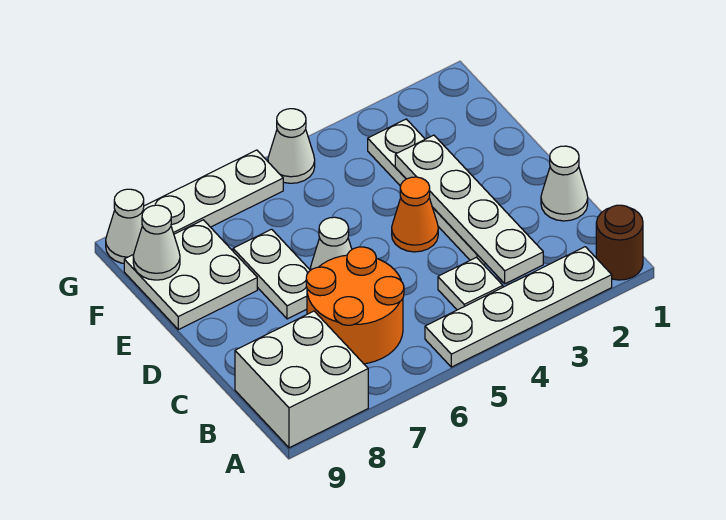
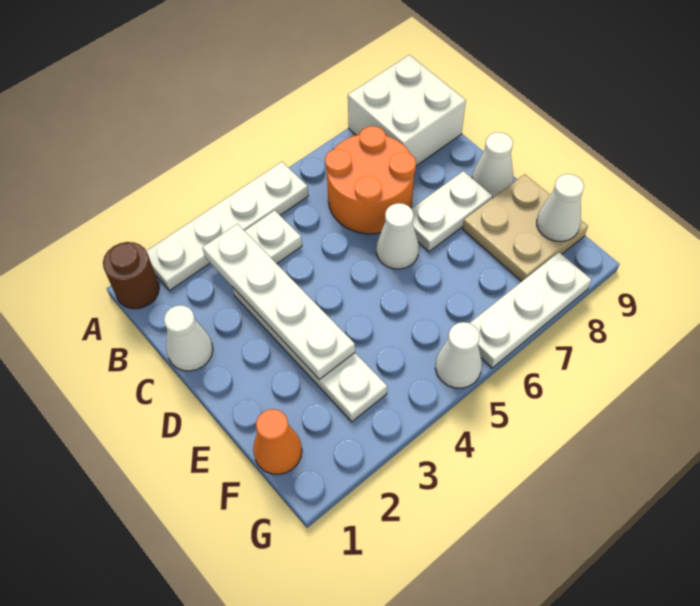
orange cone D4 level 1 -> orange cone F1 level 1
white plate D7:E7 level 1 -> white plate D7:D8 level 1
white plate E8:F9 level 1 -> tan plate E8:F9 level 1
white cone G9 level 1 -> white cone D9 level 1

